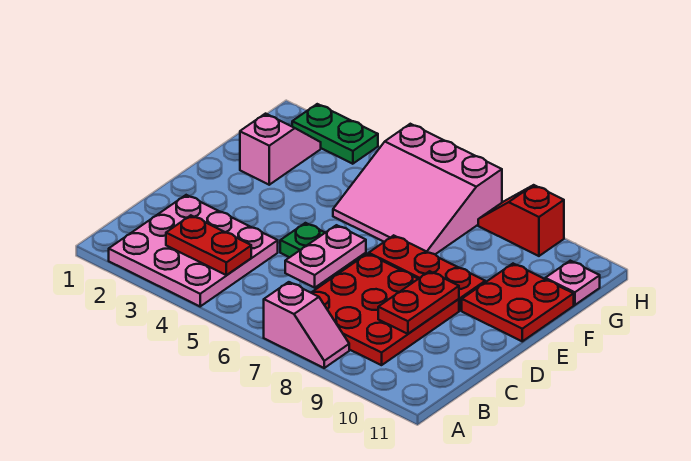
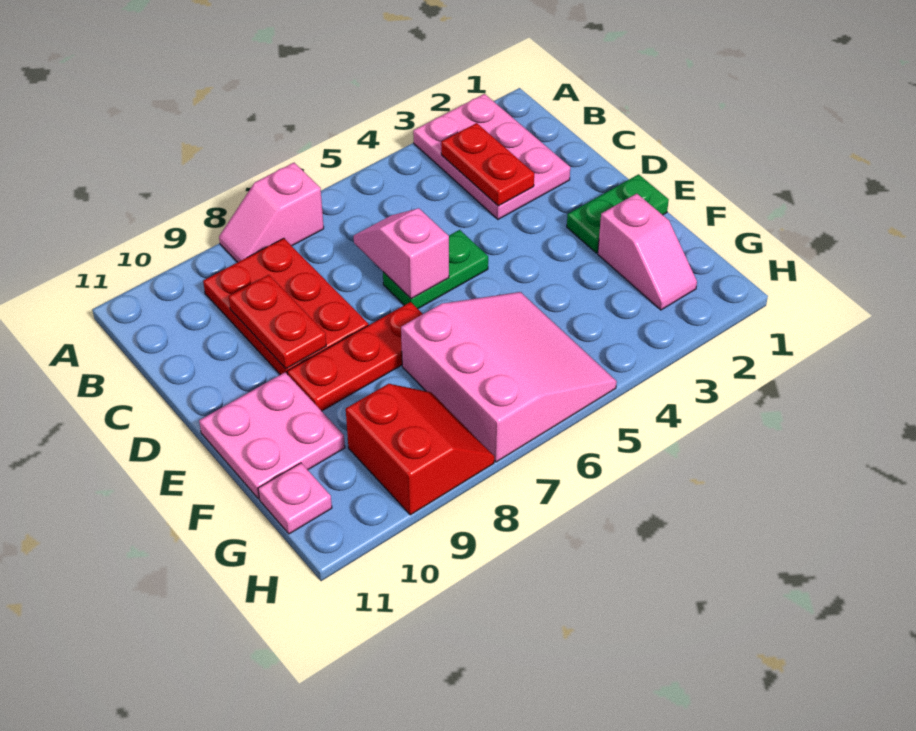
pink plate A2:C4 level 1 -> pink plate A2:C3 level 1
red plate B3:B4 level 2 -> red plate B3:C3 level 2
red plate B7:D9 level 1 -> red plate B8:D9 level 1
pink plate C6:D6 level 2 -> pink slope C6:D6 level 2 top D
red plate E10:F11 level 1 -> pink plate E10:F11 level 1
pink slope F5:H7 level 1 top H -> pink slope F5:H7 level 1 top 7
green plate H2:H3 level 1 -> green plate E1:E2 level 1
red slope H8:H9 level 1 top 9 -> red slope G8:H9 level 1 top 9

